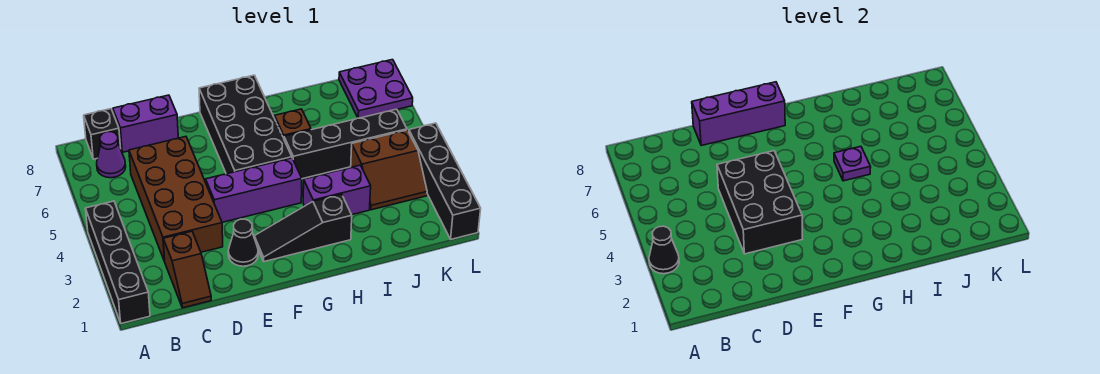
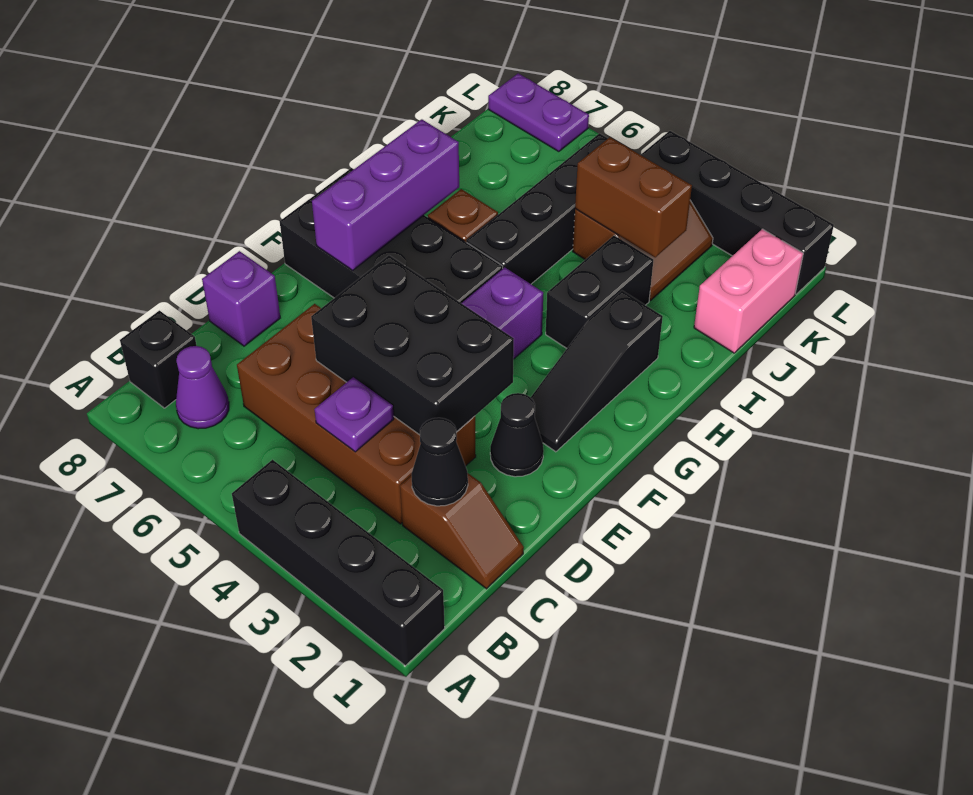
black cone A3 level 2 -> black cone C2 level 2
purple brick C8:D8 level 1 -> purple brick D8 level 1
purple brick D8:F8 level 2 -> purple brick F7:H7 level 2
purple brick H3:I3 level 1 -> black brick H3:I3 level 1
purple plate H5 level 2 -> purple plate C4 level 2
none -> pink brick J1:K1 level 1
none -> brown brick J3:J4 level 2
purple plate K7:L8 level 1 -> purple plate L7:L8 level 1

